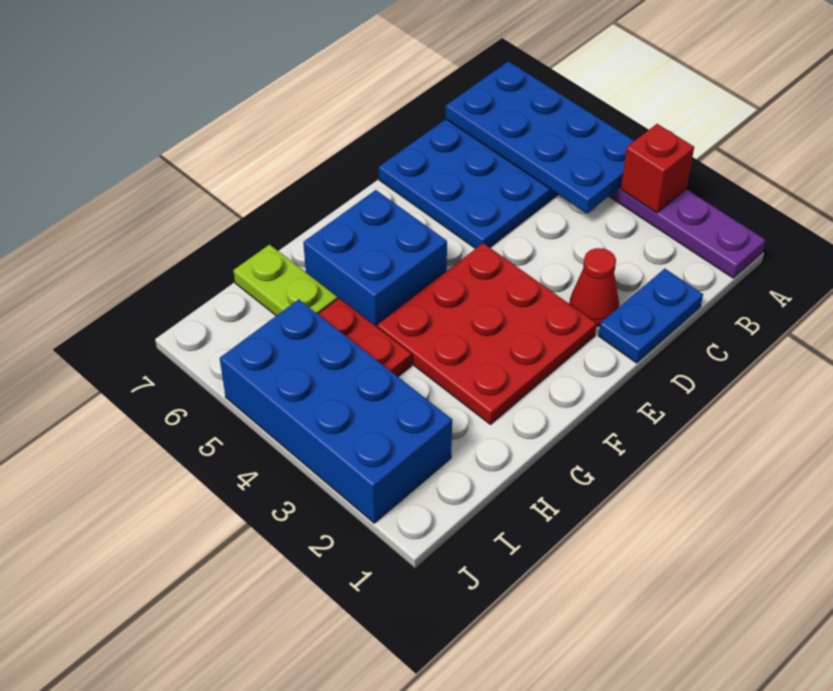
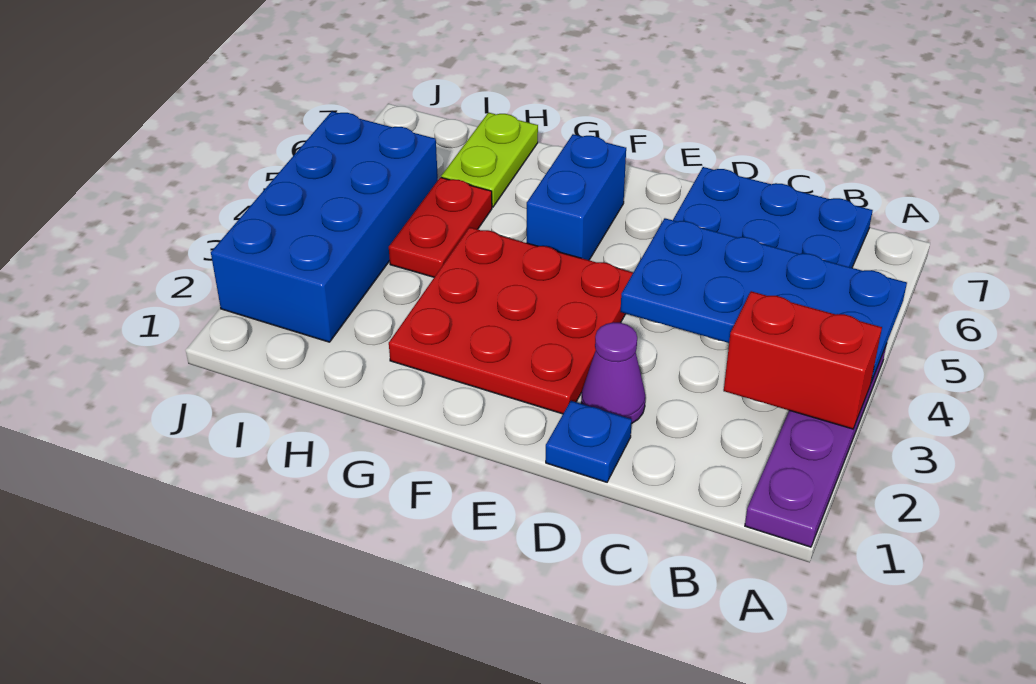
red brick A3 level 2 -> red brick A3:B3 level 2
blue plate A4:B7 level 2 -> blue plate A4:D5 level 2
blue plate C1:D1 level 1 -> blue plate D1 level 1
red cone D2 level 1 -> purple cone D2 level 1
blue brick F5:G6 level 1 -> blue brick F5:F6 level 1

